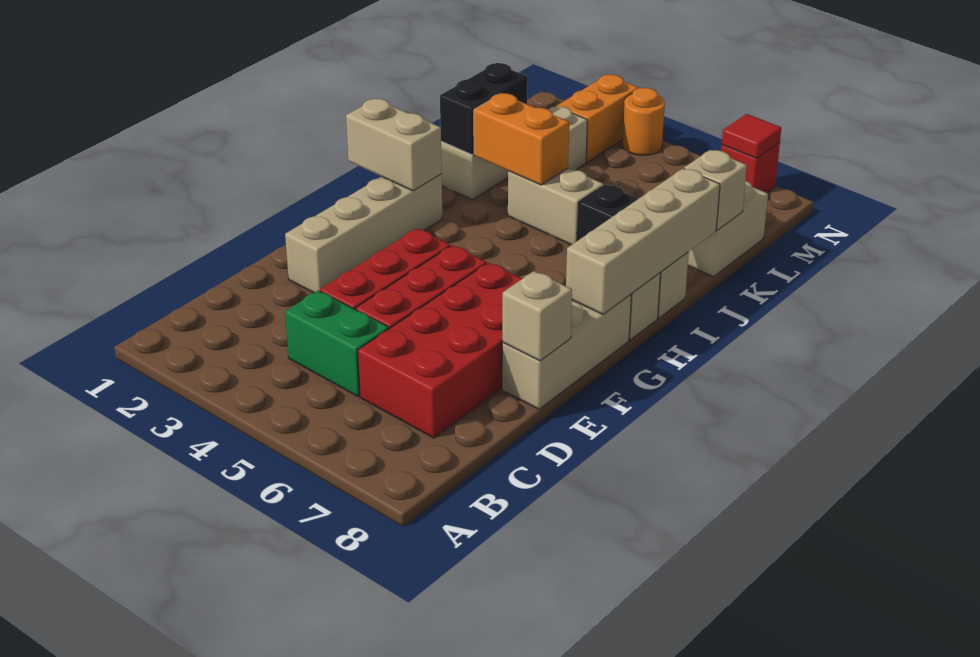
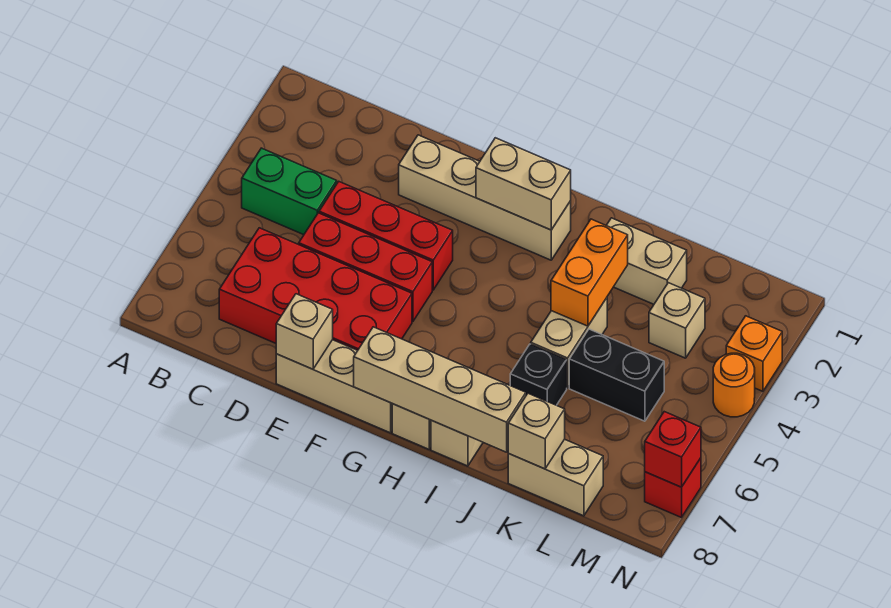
green brick C4:C5 level 1 -> green brick B4:C4 level 1
tan brick H1:H2 level 2 -> tan brick G2:H2 level 2
black brick J2:K2 level 2 -> black brick K5:L5 level 1
orange brick M3:N3 level 1 -> orange brick N3 level 1
red tile N7 level 2 -> red brick N7 level 2

